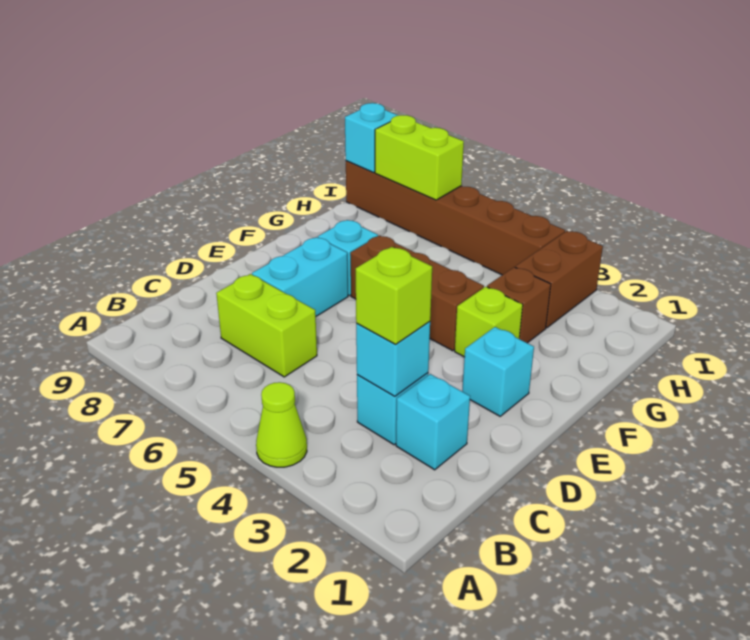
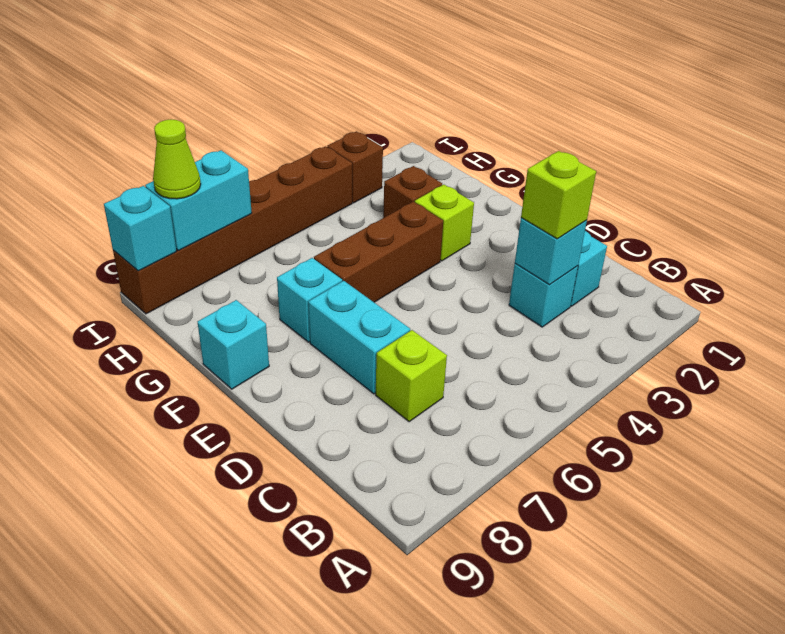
lime cone A4 level 1 -> lime cone I8 level 3
lime brick C6:C7 level 1 -> lime brick C7 level 1
cyan brick E2 level 1 -> cyan brick F9 level 1
brown brick H3:I3 level 1 -> brown brick I3 level 1
lime brick I7:I8 level 2 -> cyan brick I7:I8 level 2

